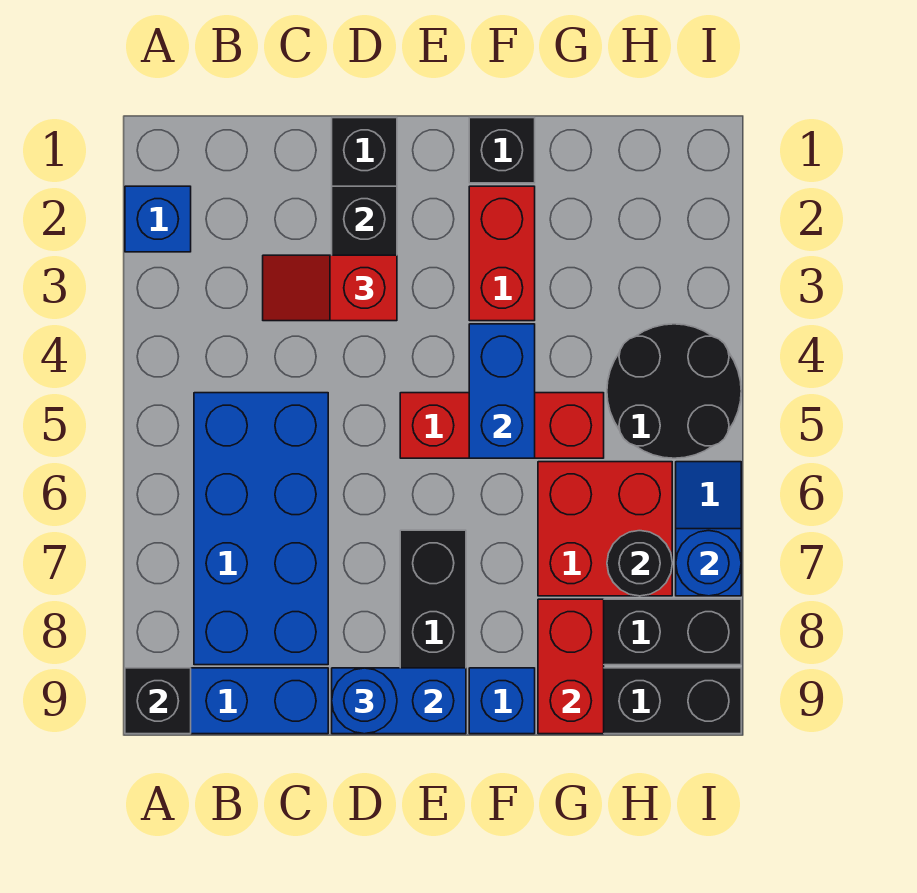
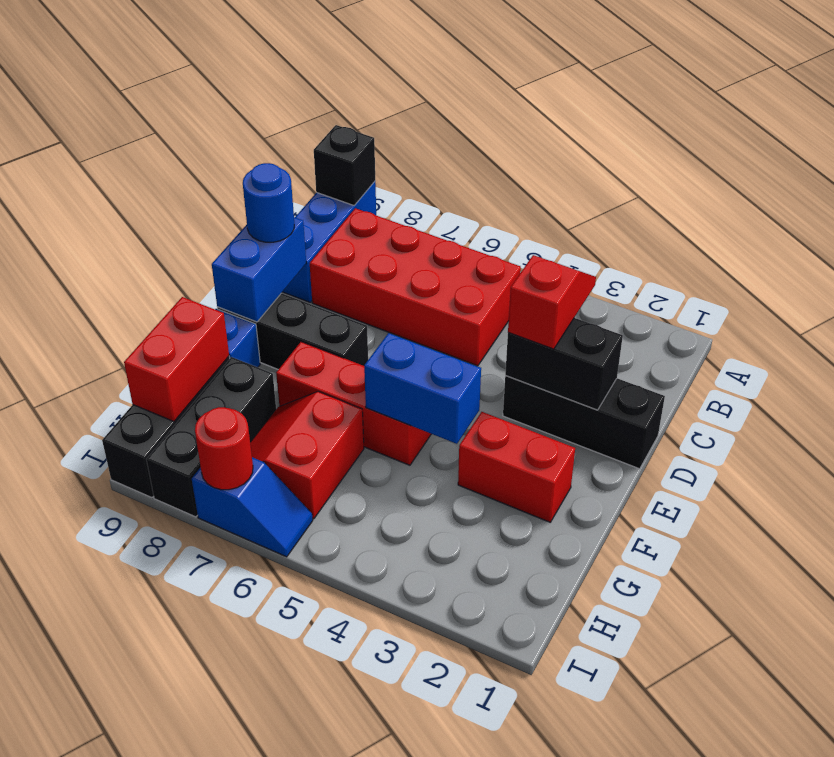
blue brick A2 level 1 -> none
blue brick B5:C8 level 1 -> red brick B5:C8 level 1
red brick E5:G5 level 1 -> red brick F5:F7 level 1
black brick F1 level 1 -> none
red brick G6:H7 level 1 -> red slope G6:H7 level 1 top 6
red brick G8:G9 level 2 -> red brick G9:H9 level 2
black round brick H4:I5 level 1 -> none
black round brick H7 level 2 -> none
blue round brick I7 level 2 -> red round brick I7 level 2

